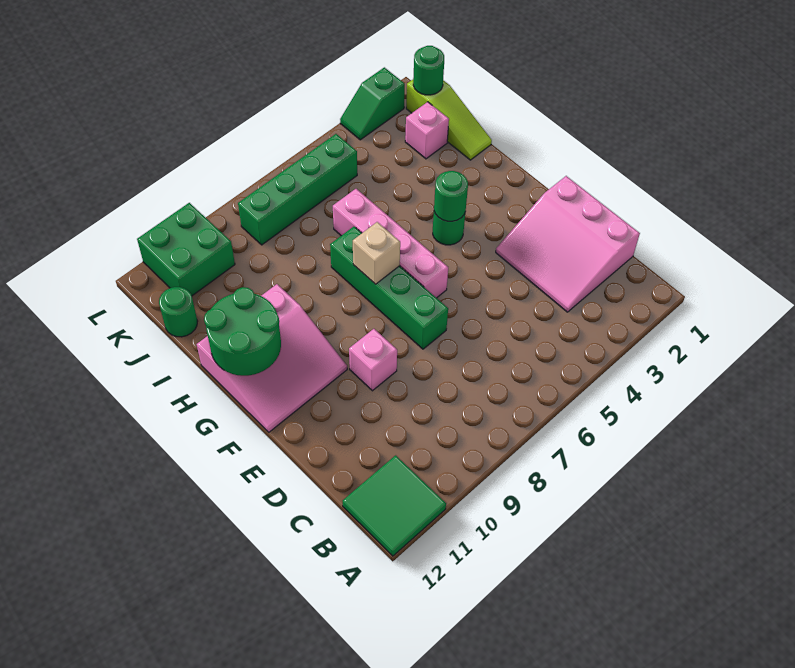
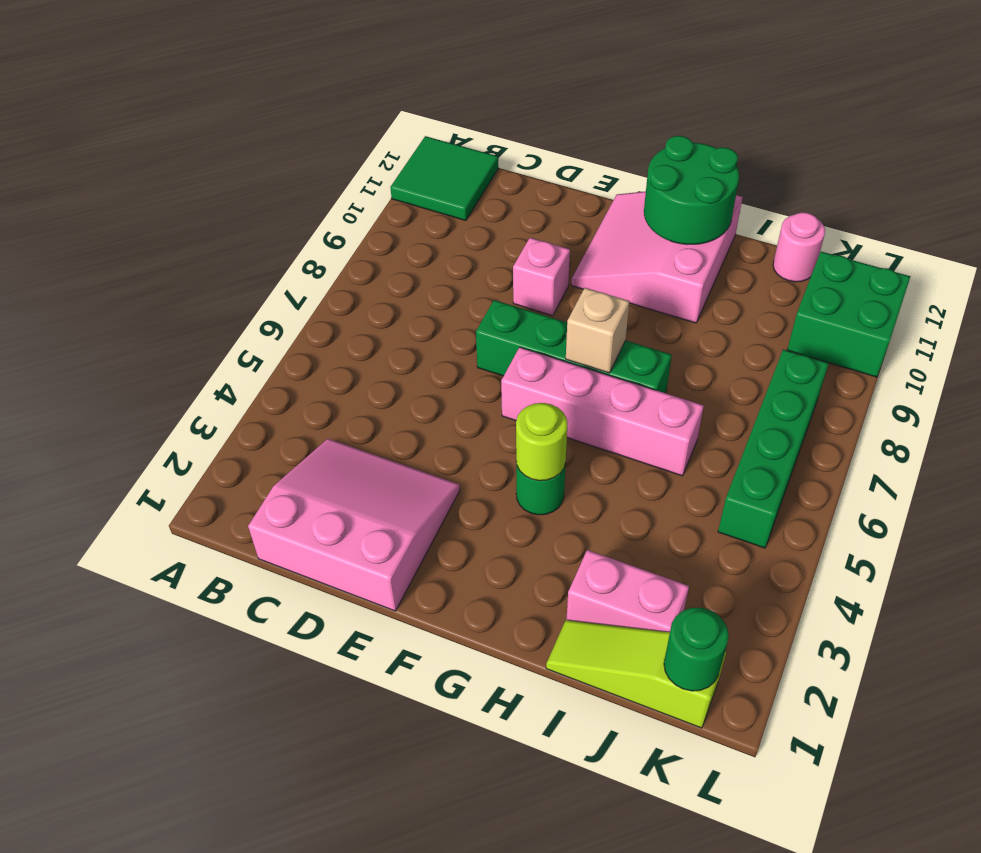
green round brick G4 level 2 -> lime round brick G4 level 2
pink brick J2 level 1 -> pink brick I2:J2 level 1
green round brick J12 level 1 -> pink round brick J12 level 1
green slope L2:L3 level 1 top 2 -> none

